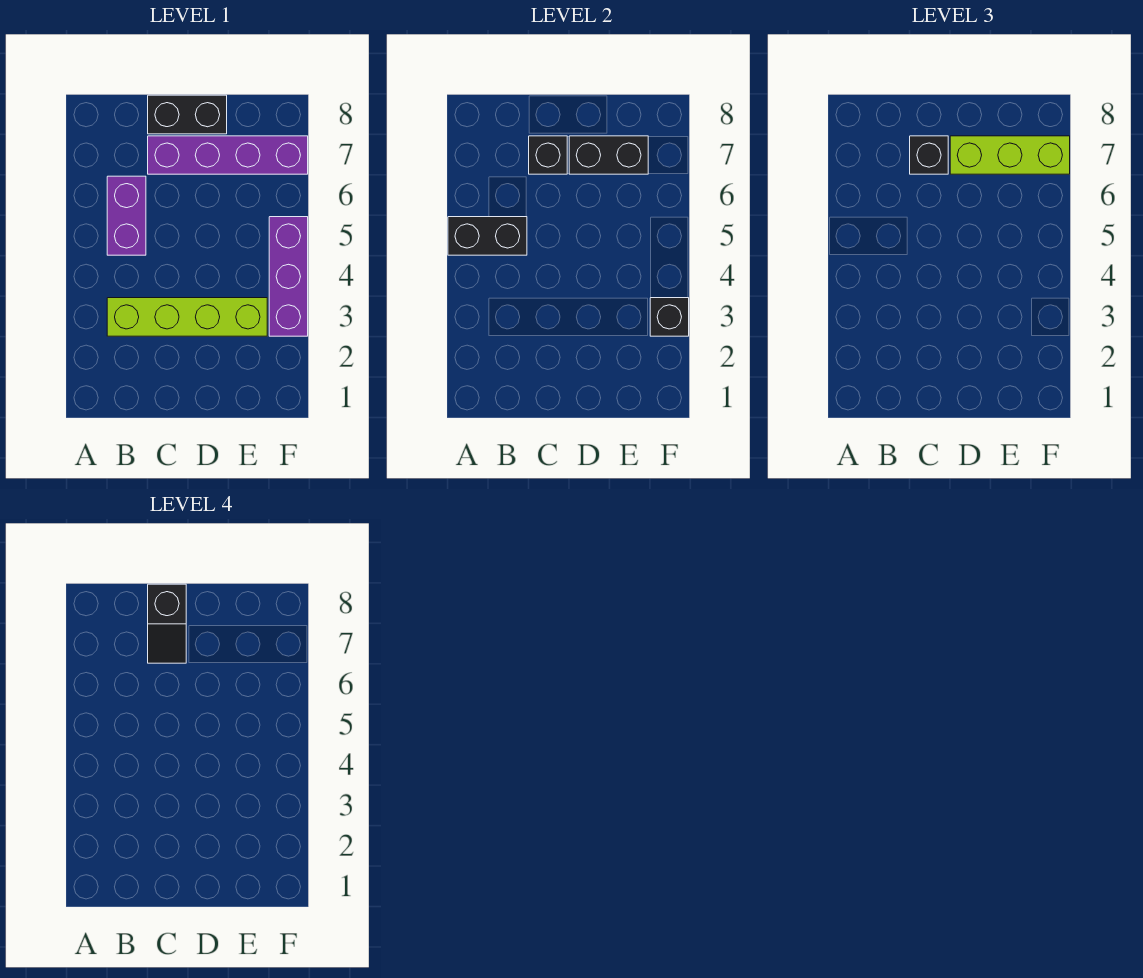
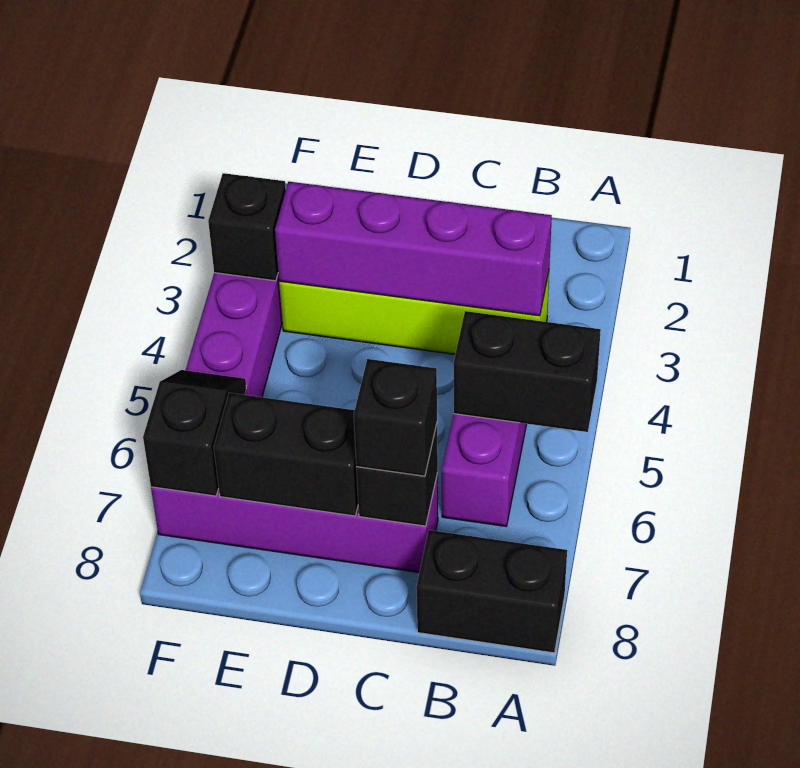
none -> purple brick B3:E3 level 2
black slope C7:C8 level 4 top 8 -> black slope F6:F7 level 2 top 7
black brick C8:D8 level 1 -> black brick A8:B8 level 1
lime brick D7:F7 level 3 -> none

